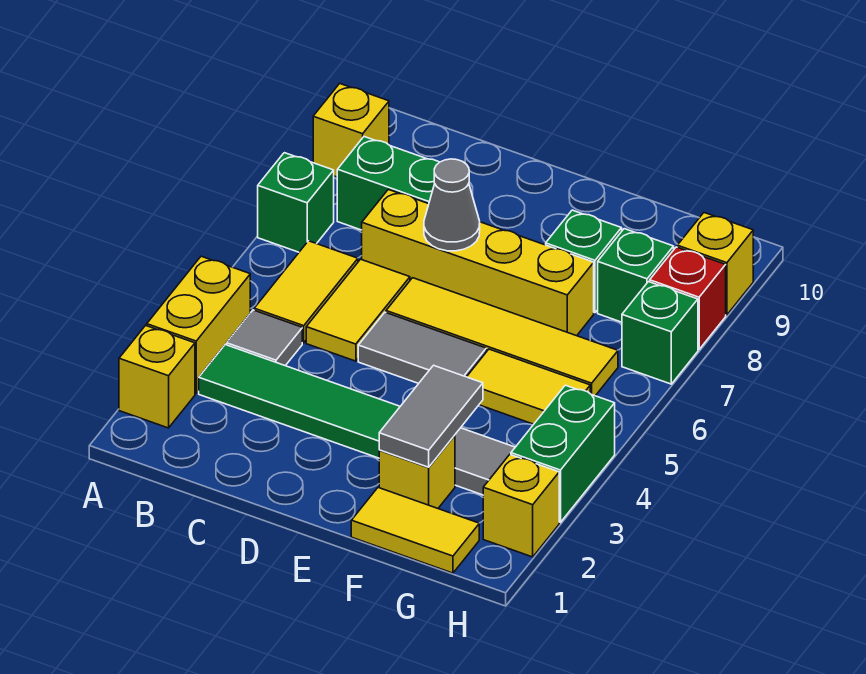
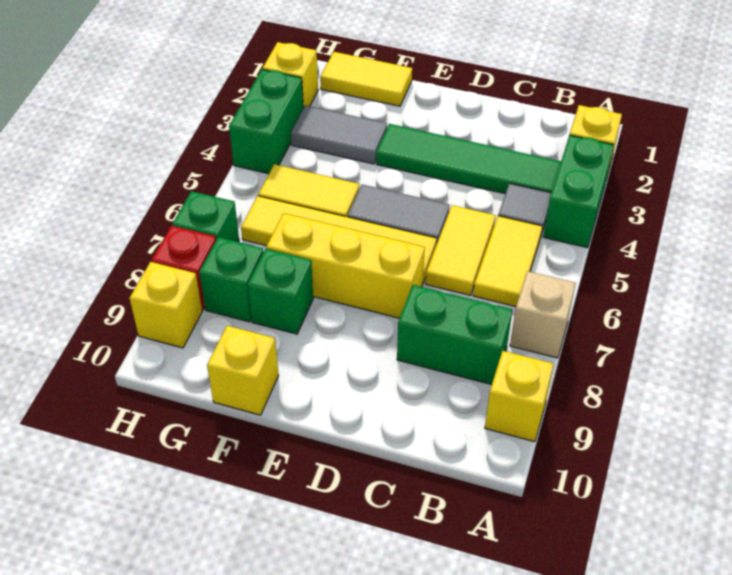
yellow brick A3:A4 level 1 -> green brick A3:A4 level 1
green brick A7 level 1 -> tan brick A7 level 1
yellow brick C7:F7 level 1 -> yellow brick D7:F7 level 1
grey cone D7 level 2 -> none
yellow brick F2 level 1 -> yellow brick F10 level 1
grey tile F2:F3 level 2 -> none

